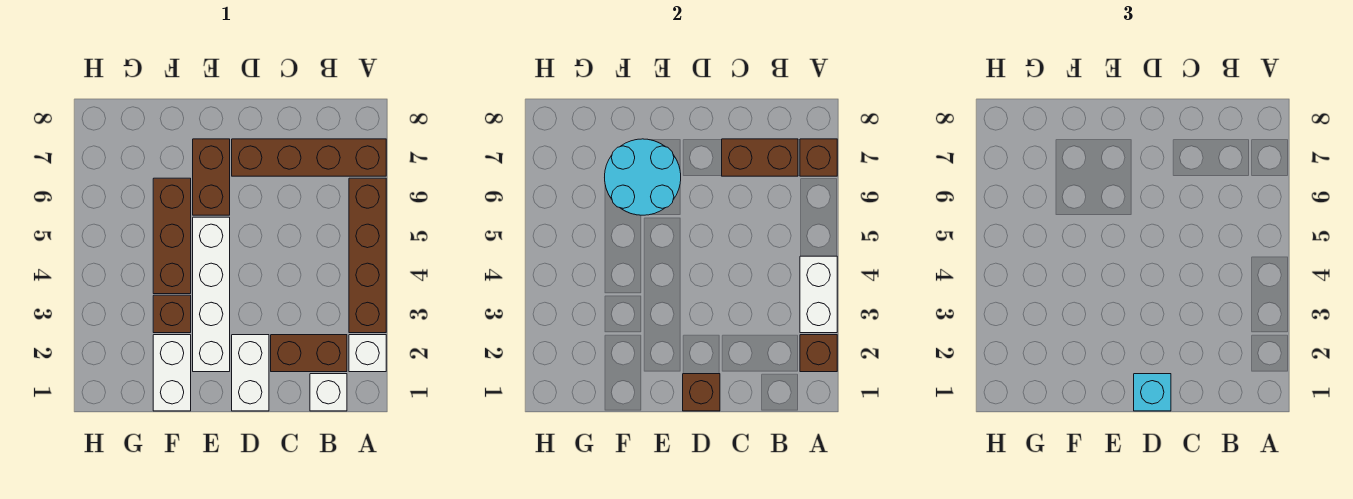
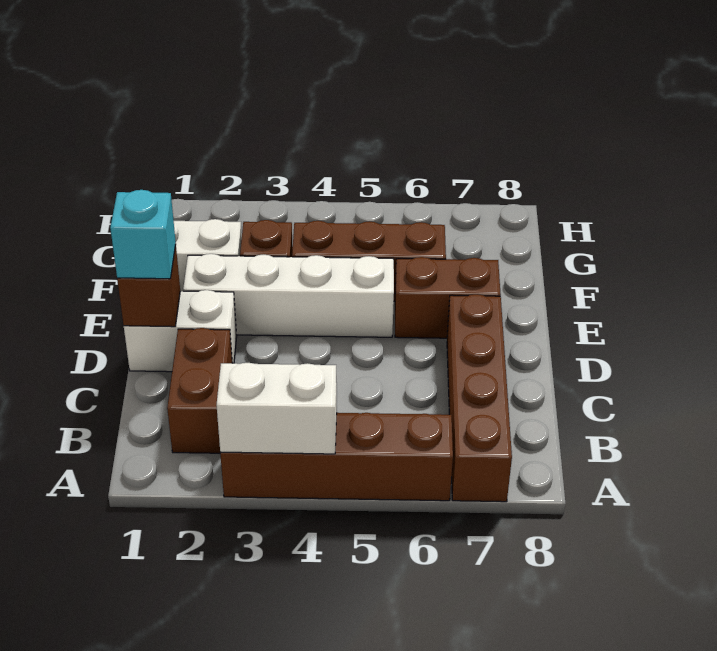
white brick A2 level 1 -> none
brown brick A2 level 2 -> none
brown brick A7 level 2 -> none
white brick B1 level 1 -> none
brown brick B7:C7 level 2 -> none
cyan round brick E6:F7 level 2 -> none

